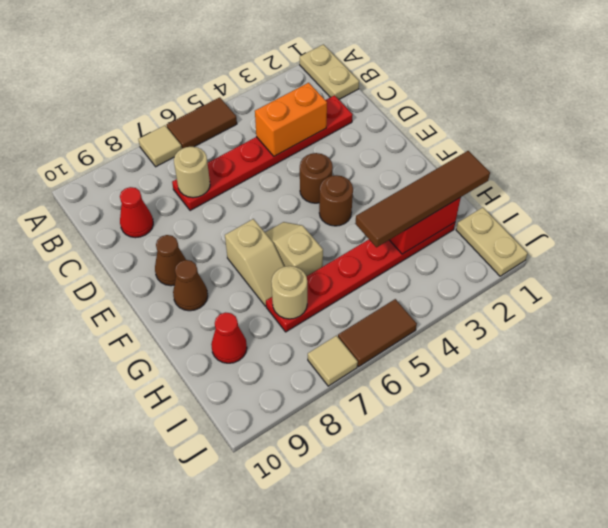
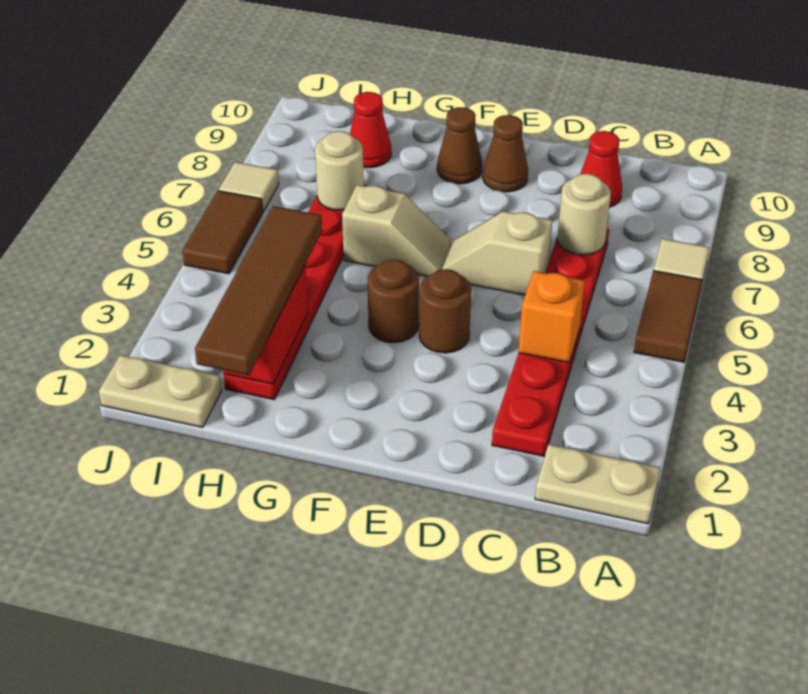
orange brick C3:C4 level 2 -> orange brick C4 level 2
tan slope F7:G7 level 1 top F -> tan slope D6:E6 level 1 top D

